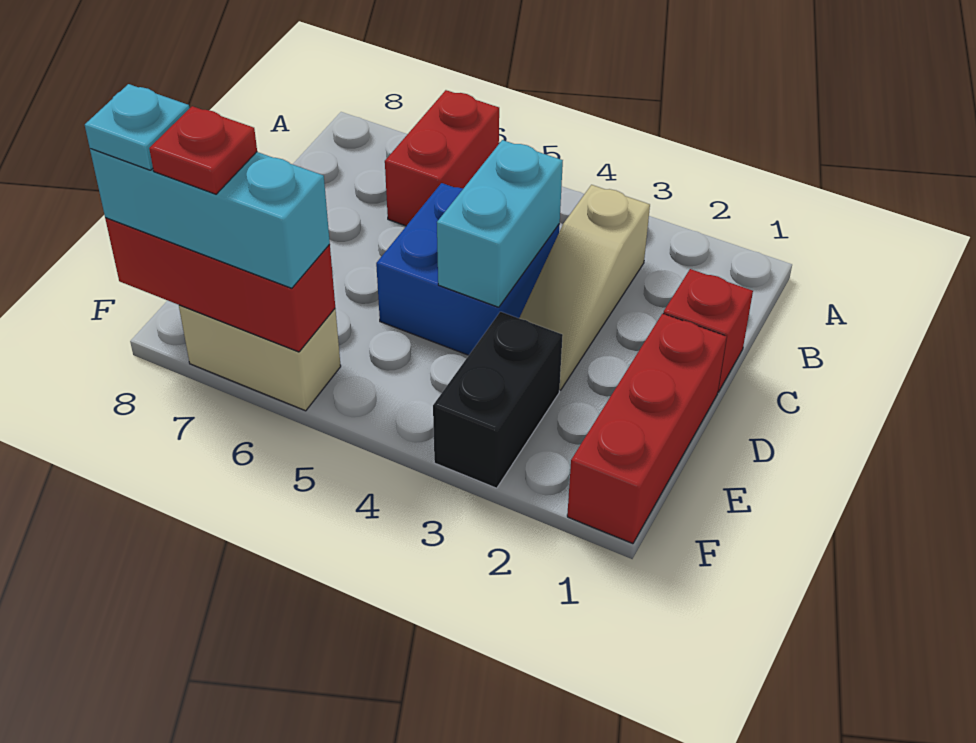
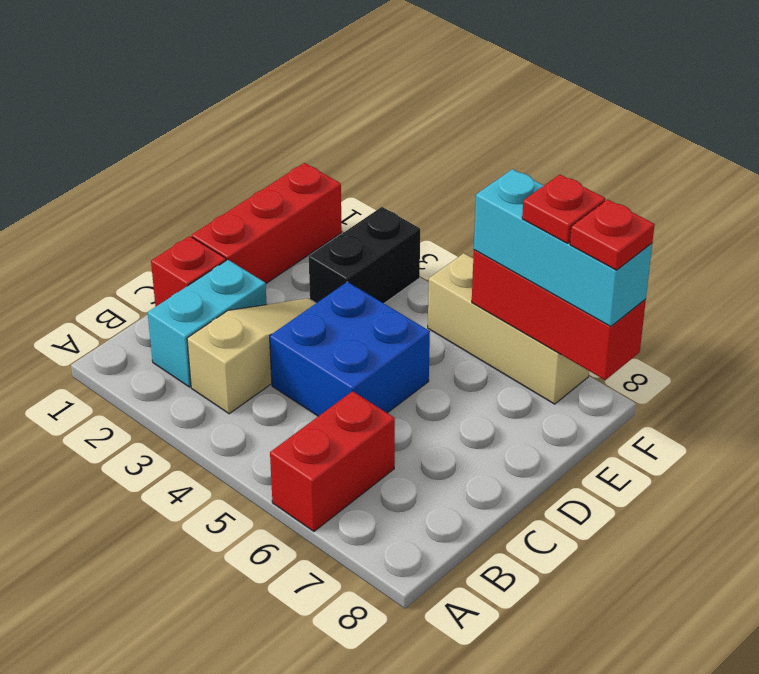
cyan brick C4:D4 level 2 -> cyan brick B2:C2 level 1
tan brick F6:F7 level 1 -> tan brick F5:F7 level 1
cyan plate F8 level 4 -> red plate F8 level 4

